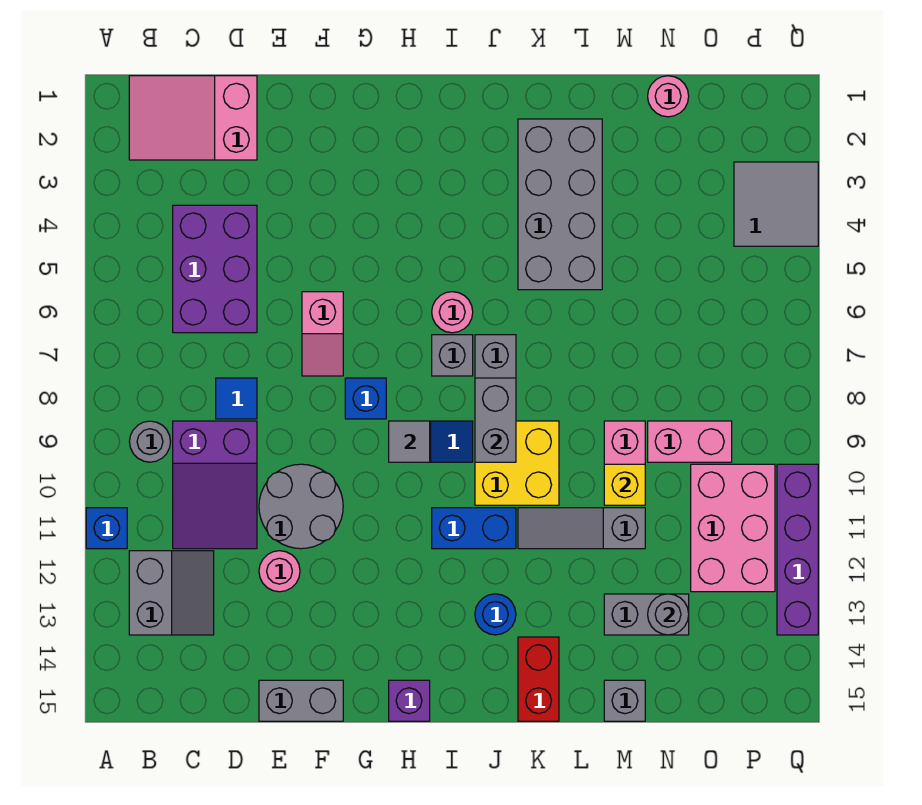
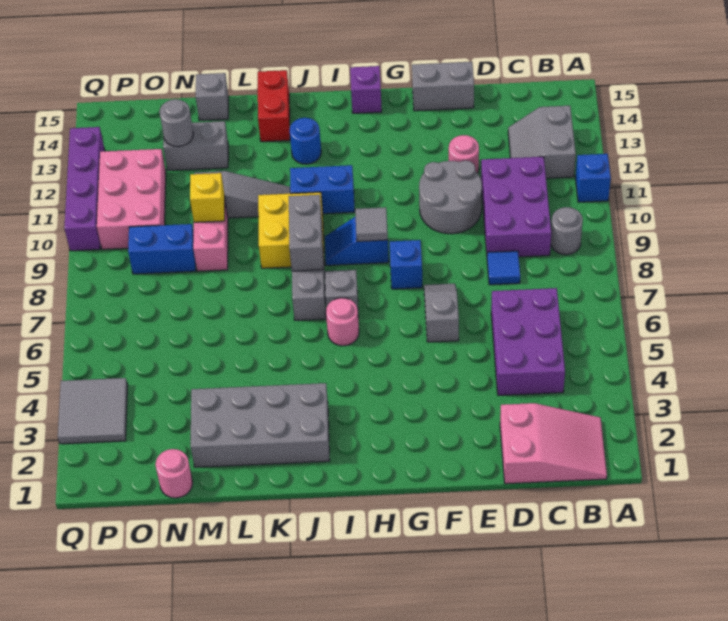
purple slope C9:D11 level 1 top 9 -> purple brick C9:D11 level 1
pink slope F6:F7 level 1 top 6 -> grey slope F6:F7 level 1 top 6
grey brick K2:L5 level 1 -> grey brick J2:M3 level 1
pink brick N9:O9 level 1 -> blue brick N9:O9 level 1

